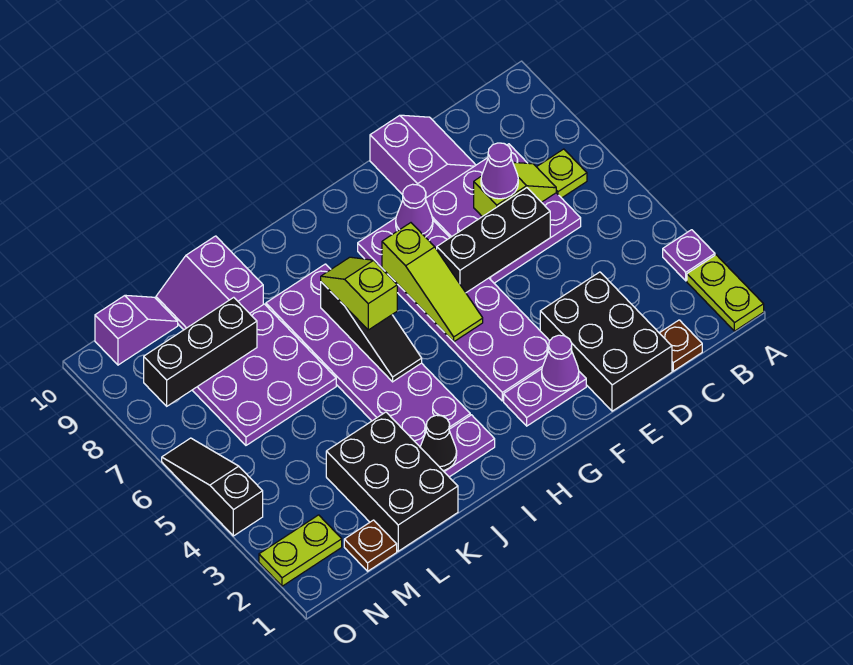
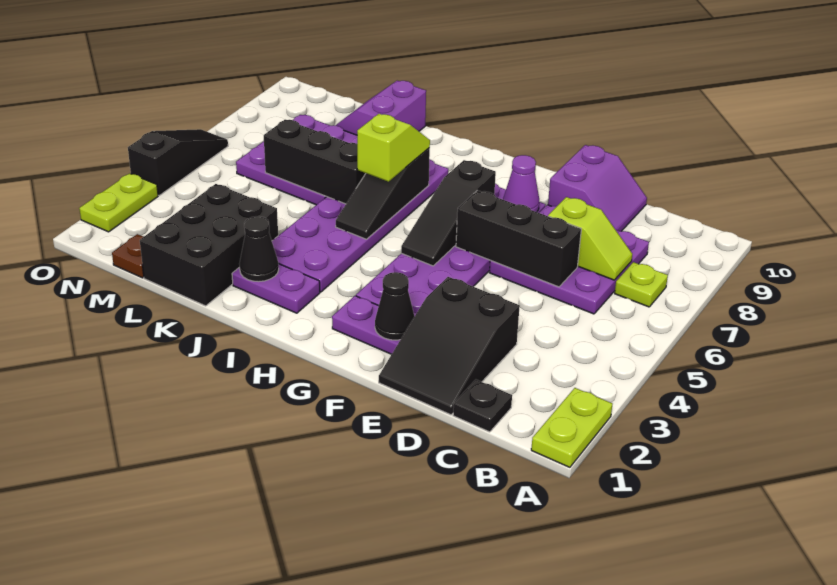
purple plate A3 level 1 -> none
brown plate C1 level 1 -> black plate C1 level 1
black brick D1:E3 level 1 -> black slope D1:E3 level 1 top 3
purple cone D7 level 3 -> none
purple cone F2 level 2 -> black cone F2 level 2
lime slope G5:G7 level 2 top 7 -> black slope G5:G7 level 2 top 7
black brick L8:N8 level 2 -> black brick J6:L6 level 2
purple slope M10:N10 level 1 top N -> none
lime plate N2:O2 level 1 -> lime plate O2:O3 level 1

